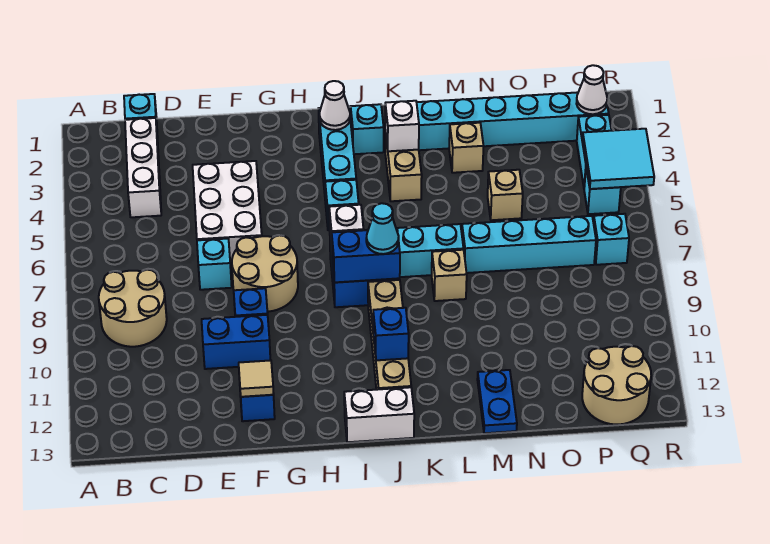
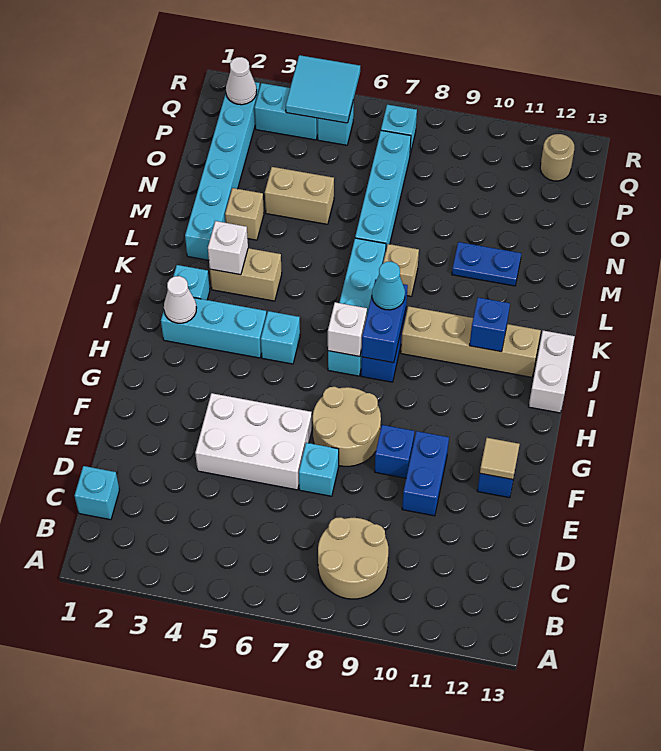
white brick C2:C4 level 1 -> none
blue plate M12:M13 level 1 -> blue plate M10:M11 level 1
tan brick N5 level 1 -> tan brick N4:N5 level 1
tan round brick P12:Q13 level 1 -> tan round brick Q12 level 1

